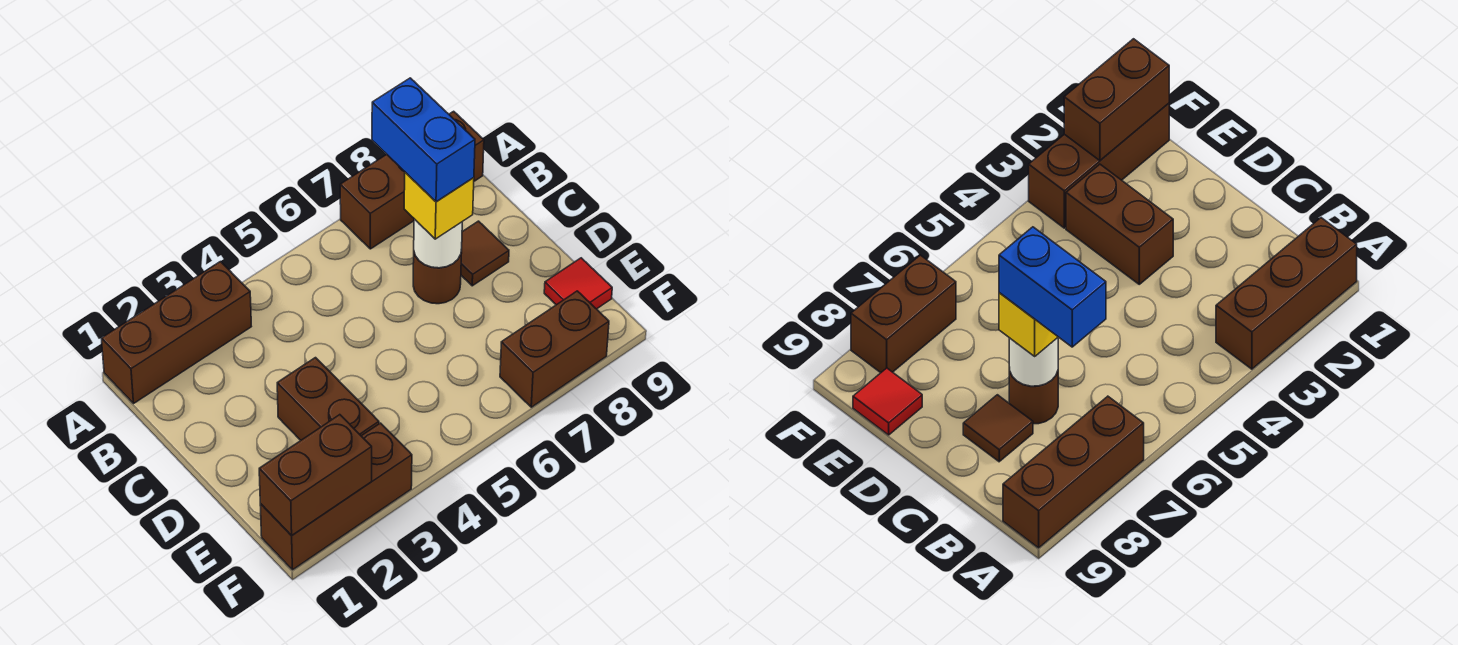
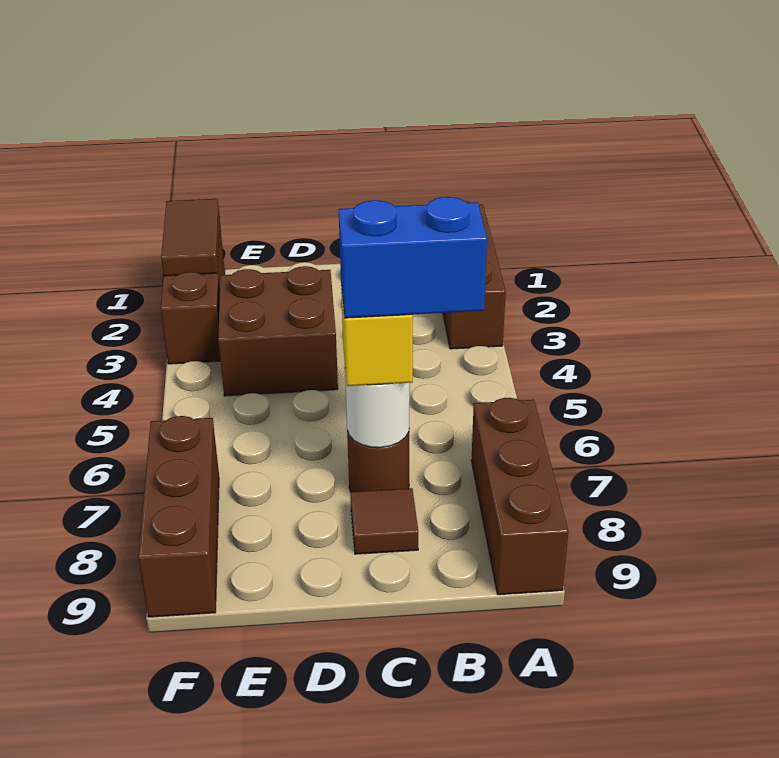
brown brick D3:E3 level 1 -> brown brick D3:E4 level 1
red tile E9 level 1 -> none
brown brick F1:F2 level 2 -> brown tile F1:F2 level 2
brown brick F7:F8 level 1 -> brown brick F7:F9 level 1

